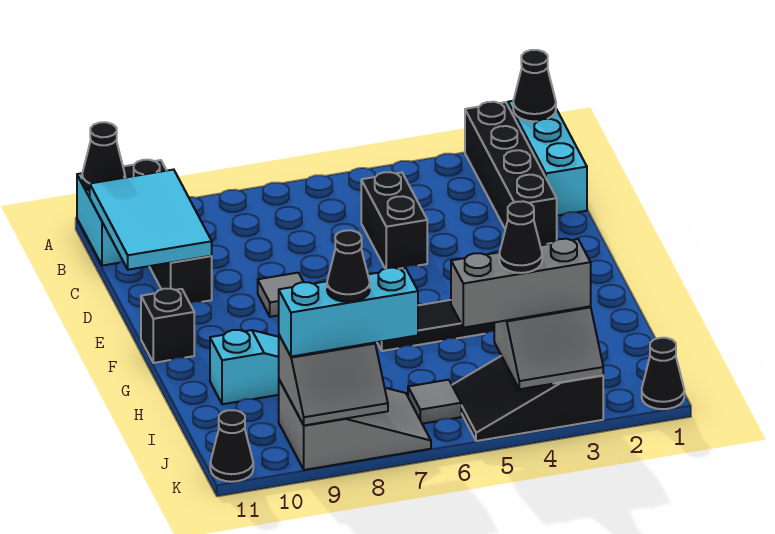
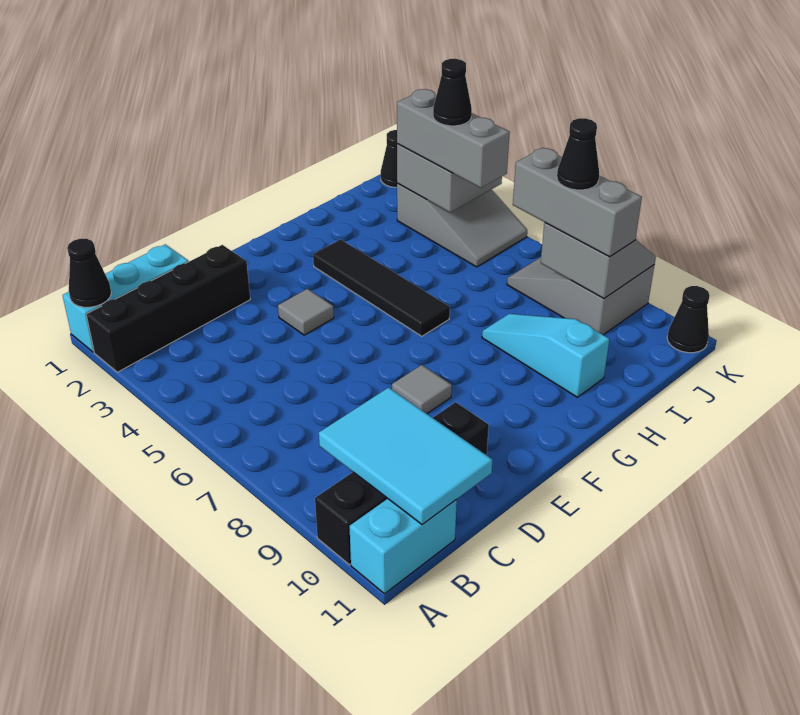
black cone A11 level 2 -> none
cyan tile B10:D11 level 2 -> cyan tile B9:C11 level 2
black brick C5:D5 level 1 -> none
black brick F11 level 1 -> none
black slope J3:K5 level 1 top 3 -> grey slope J3:K5 level 1 top 3
grey tile J6 level 1 -> grey tile E4 level 1
cyan brick J7:J9 level 3 -> grey brick J7:J9 level 3

